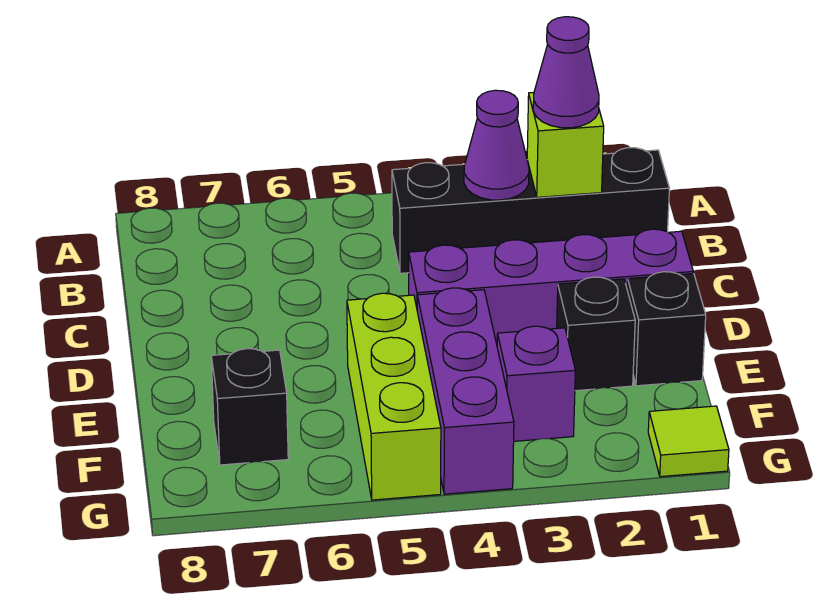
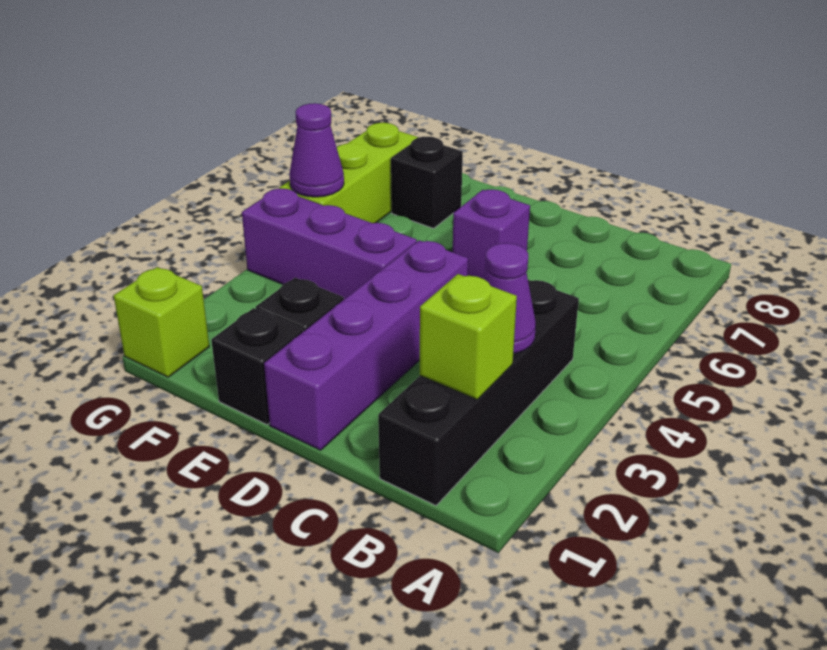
purple cone B2 level 3 -> purple cone G5 level 2
lime brick E5:G5 level 1 -> lime brick G5:G7 level 1
purple brick F3 level 1 -> purple brick D6 level 1
lime tile G1 level 1 -> lime brick G1 level 1

